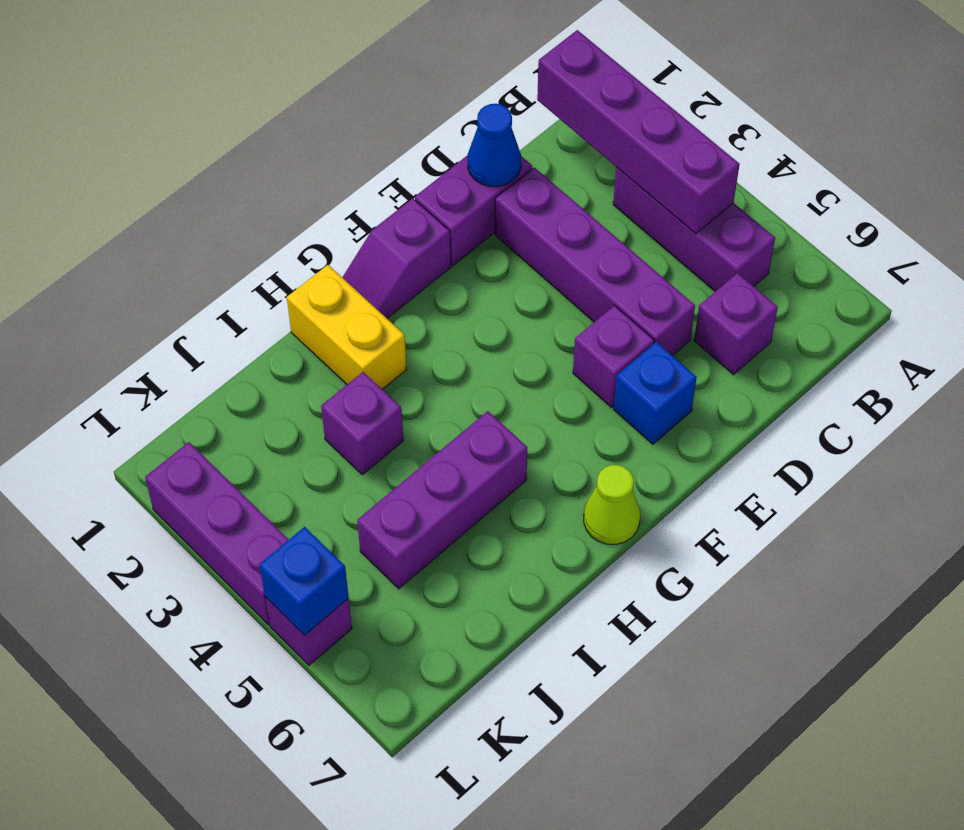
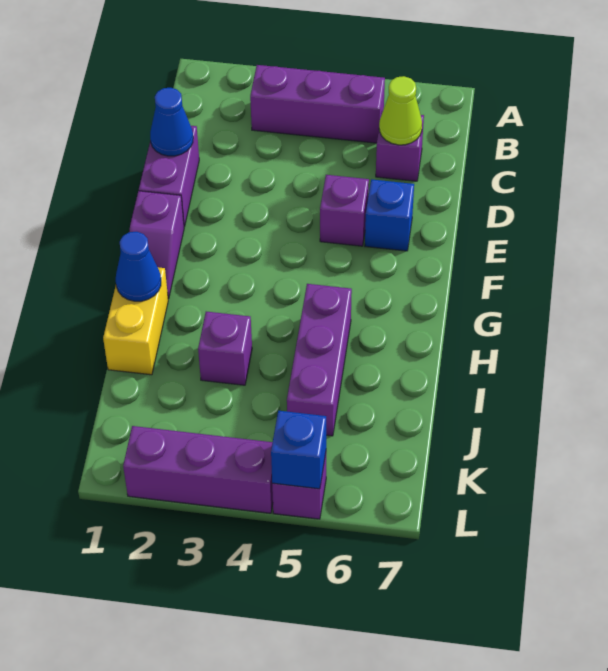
purple brick B1:B4 level 2 -> none
purple brick D2:D5 level 1 -> none
lime cone G7 level 1 -> lime cone C6 level 2
yellow brick H1:H2 level 1 -> yellow brick H1:I1 level 1
none -> blue cone H1 level 2

